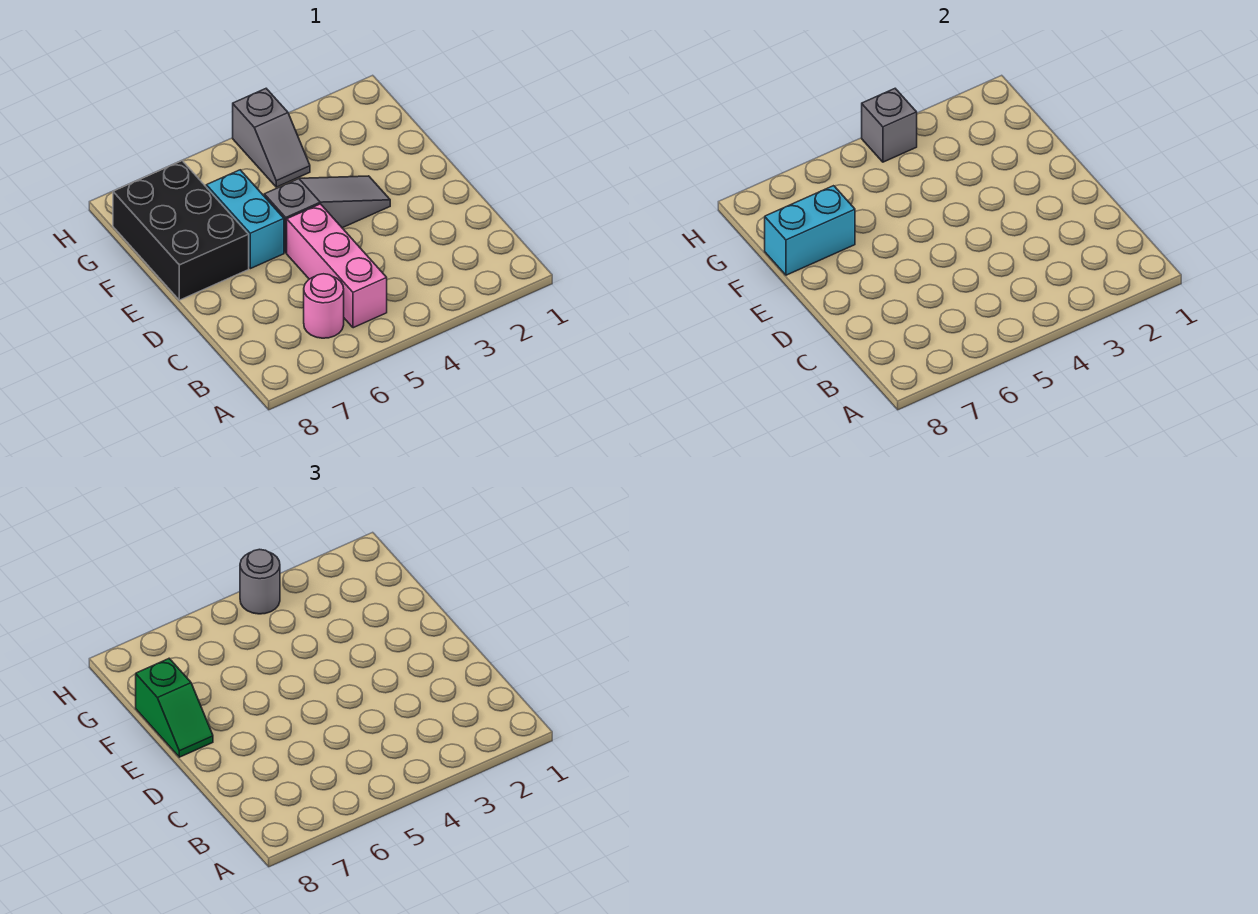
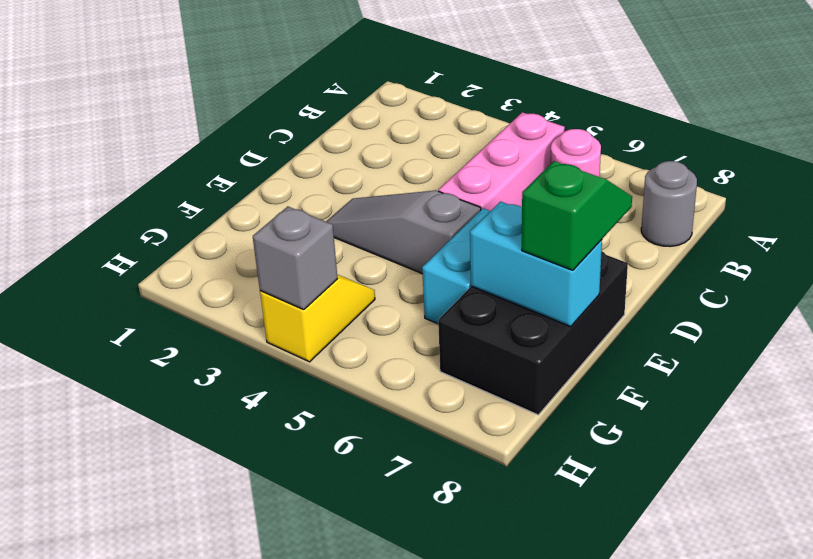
grey slope G4:H4 level 1 top H -> yellow slope G4:H4 level 1 top H
grey round brick H4 level 3 -> grey round brick B8 level 1

